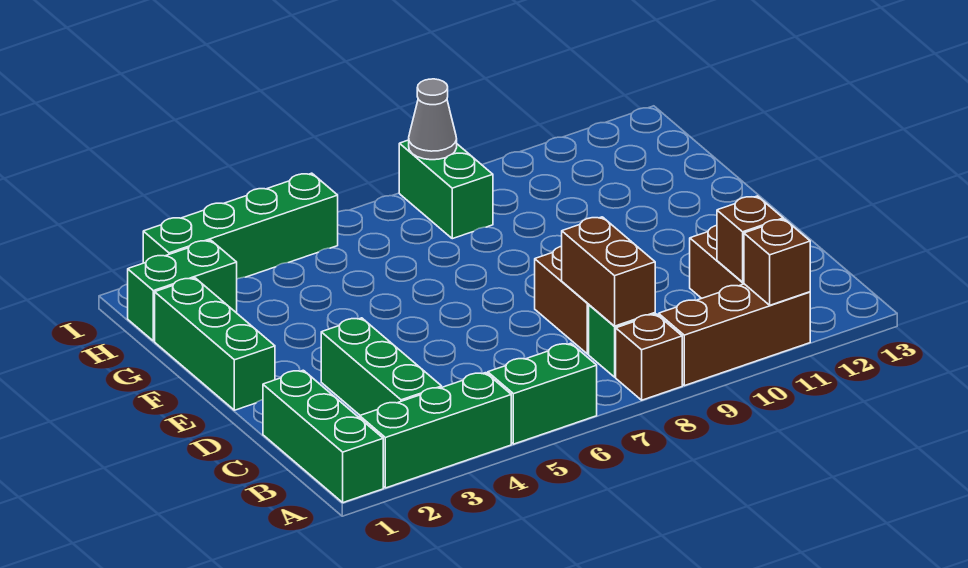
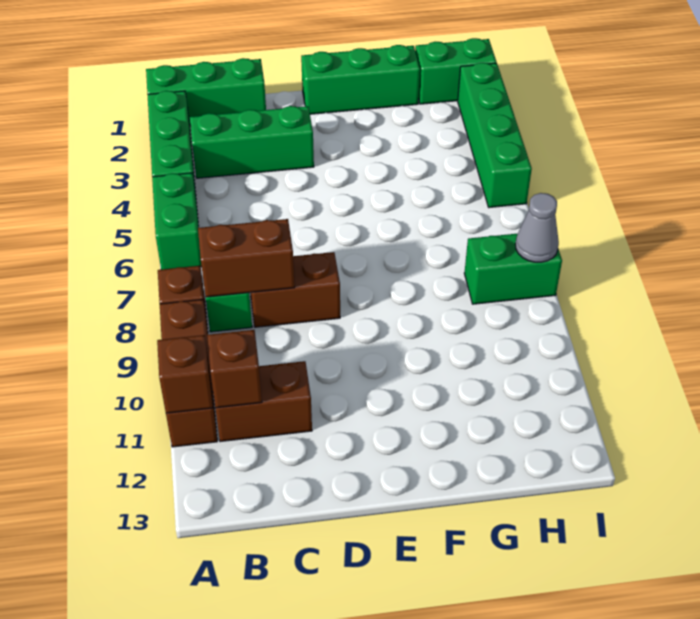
green brick H1:H2 level 1 -> green brick H1:I1 level 1

